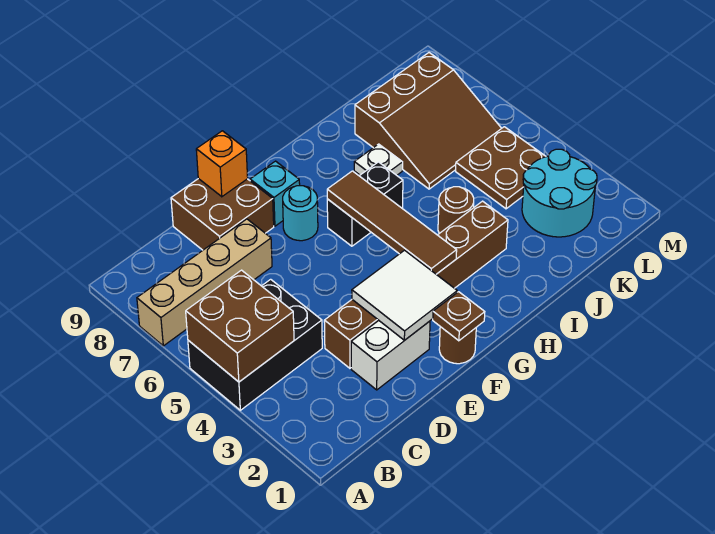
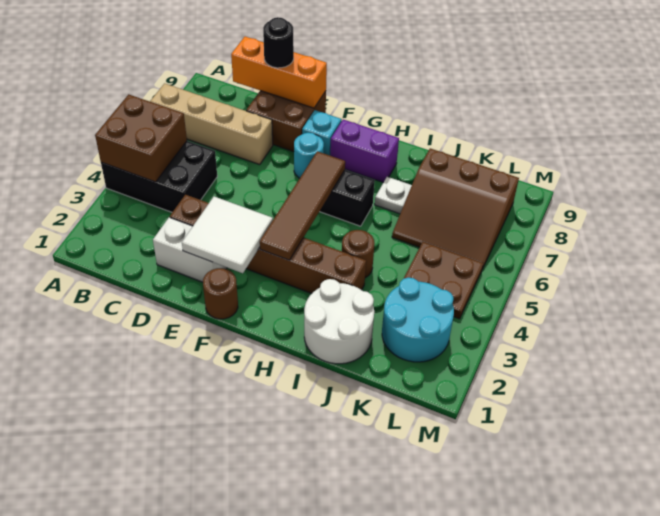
none -> black round brick D9 level 3
orange brick E9 level 2 -> orange brick C9:E9 level 2
brown plate F1 level 2 -> none
none -> purple brick G8:H8 level 1
none -> white round brick I1:J2 level 1

